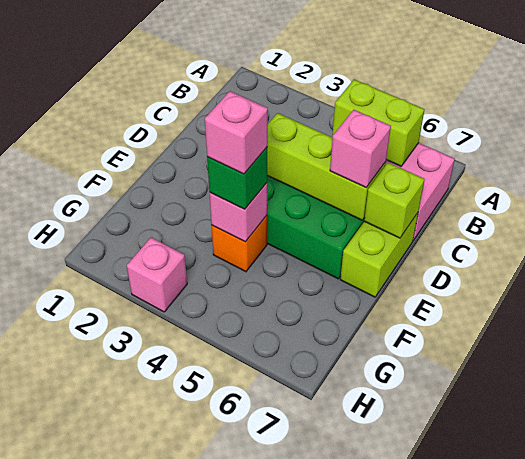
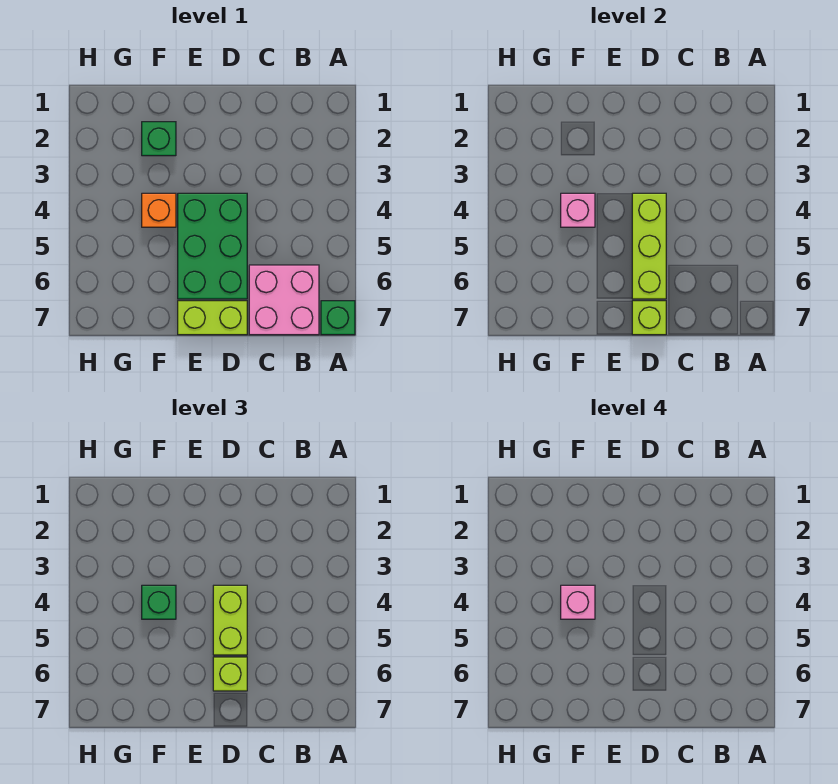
none -> green brick A7 level 1
lime brick B5:B6 level 2 -> lime brick D4:D5 level 3
pink brick D6 level 3 -> lime brick D6 level 3
none -> green brick F2 level 1
pink brick H3 level 1 -> none

